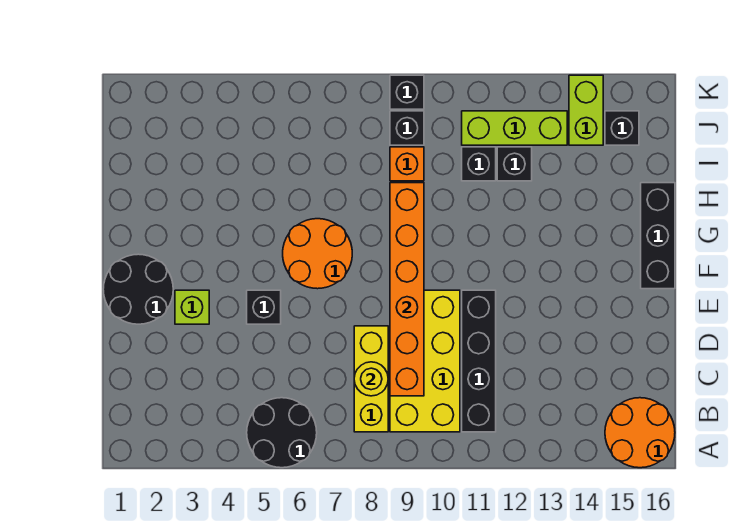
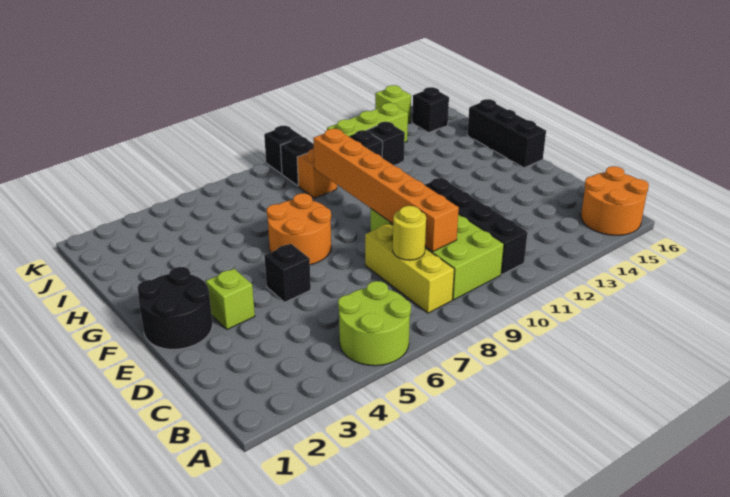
black round brick A5:B6 level 1 -> lime round brick A5:B6 level 1
yellow brick B9:E10 level 1 -> lime brick B9:E10 level 1
lime brick J14:K14 level 1 -> lime brick K14 level 1

